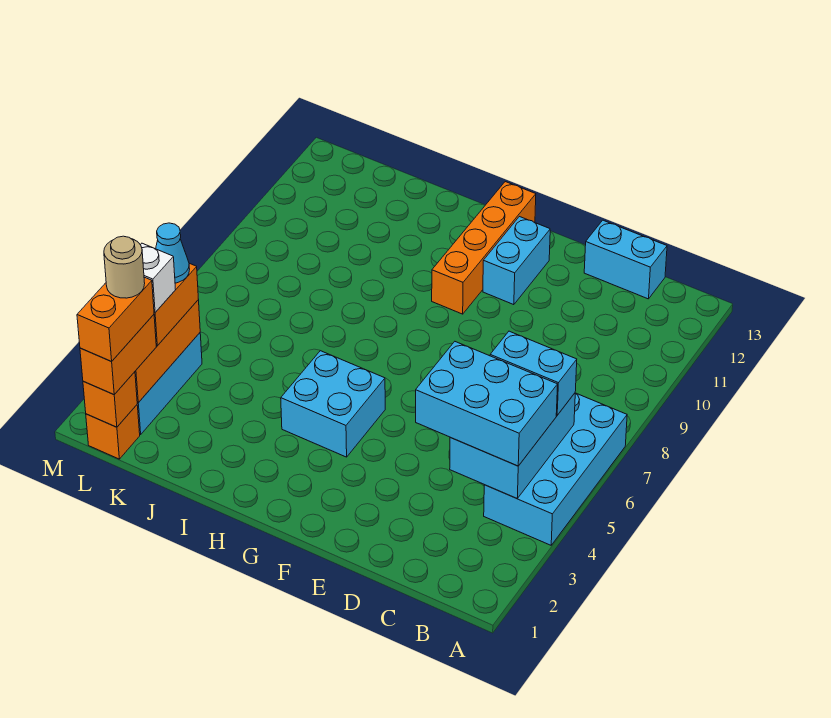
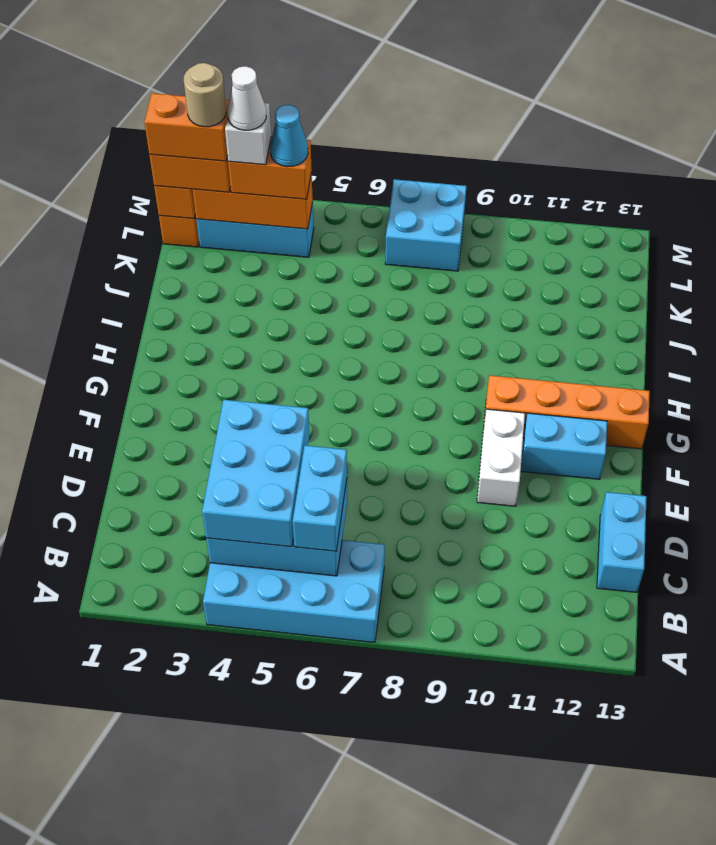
none -> white brick E10:F10 level 1
cyan brick G4:H5 level 1 -> cyan brick L7:M8 level 1
none -> white cone L3 level 5

